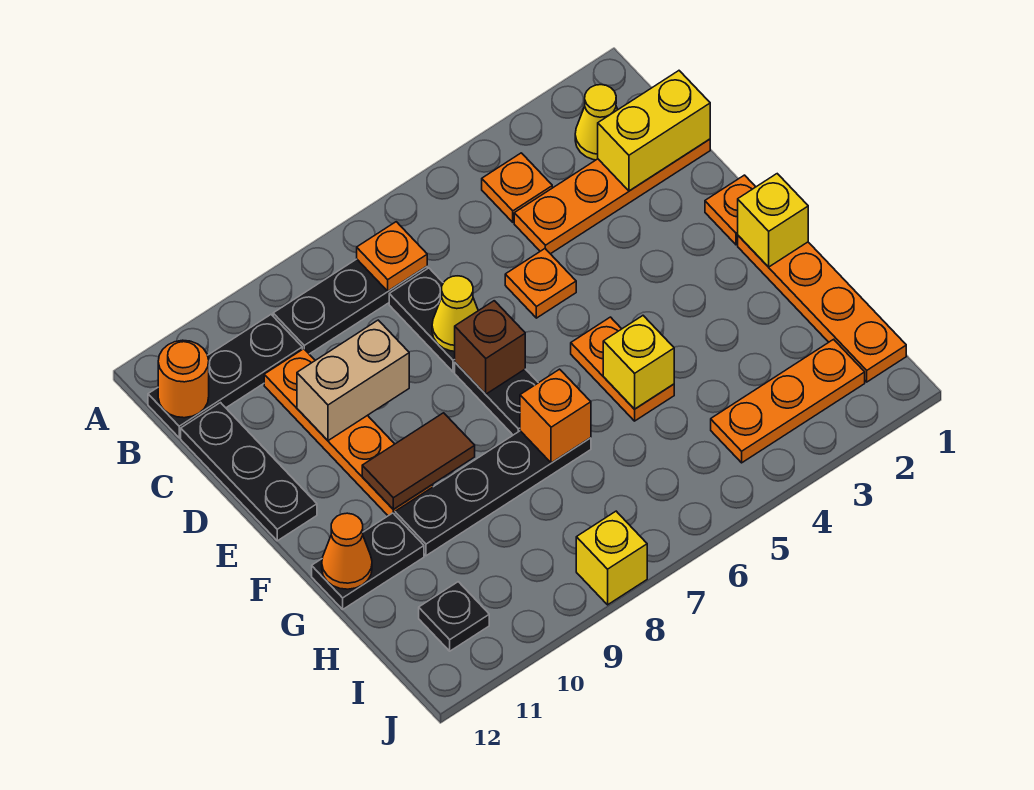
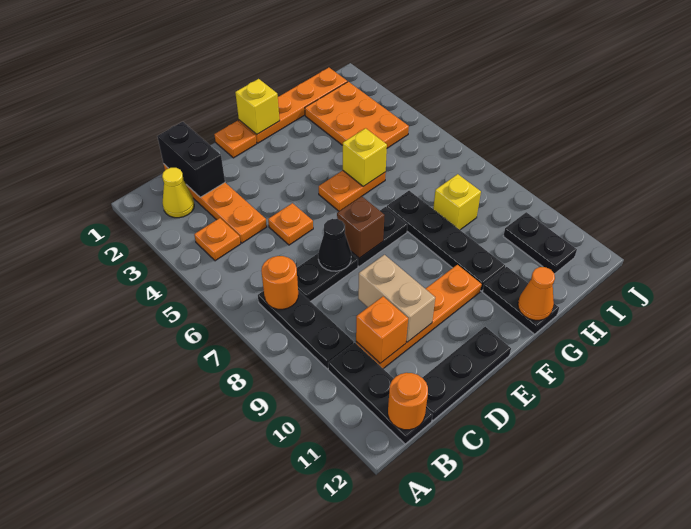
orange plate B7 level 2 -> orange round brick B7 level 2
yellow brick C1:C2 level 2 -> black brick C1:C2 level 2
yellow cone D7 level 2 -> black cone D7 level 2
brown tile F9:F10 level 2 -> none
orange brick G7 level 2 -> orange brick C10 level 2
orange plate I2:I4 level 1 -> orange plate H2:I4 level 1
black plate I11 level 1 -> black plate I10:I11 level 1
yellow brick J8 level 1 -> yellow brick H8 level 1

